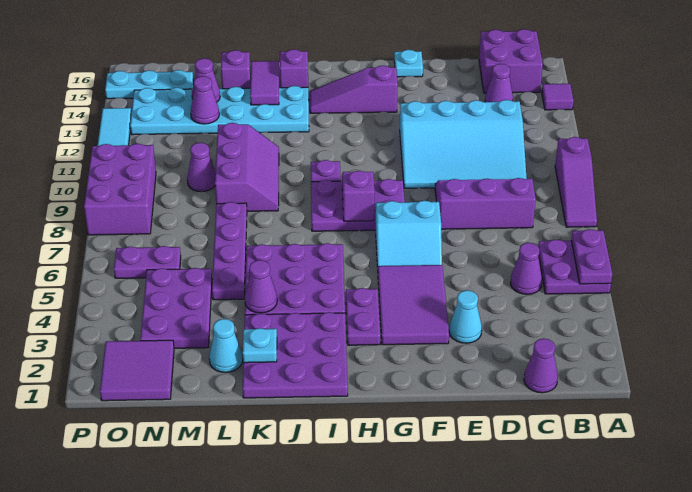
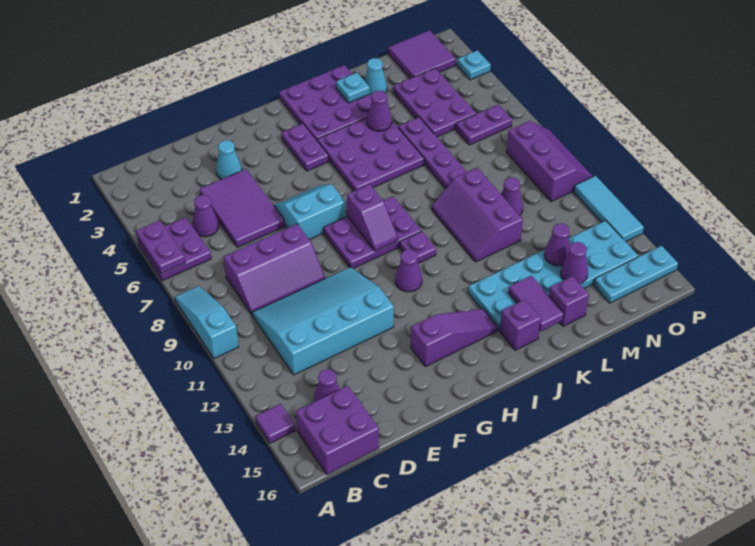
purple slope A8:A10 level 1 top 10 -> cyan slope A8:A10 level 1 top 10
purple cone C1 level 1 -> purple cone H11 level 1
purple tile F3:G5 level 1 -> purple tile D4:E6 level 1
cyan plate F16 level 1 -> cyan plate P3 level 1
purple brick O8:P10 level 1 -> purple slope O8:P10 level 1 top O

